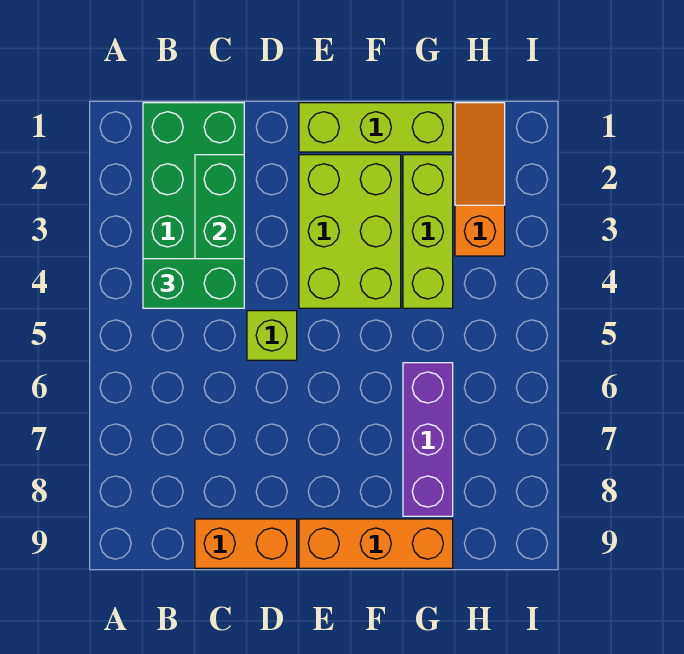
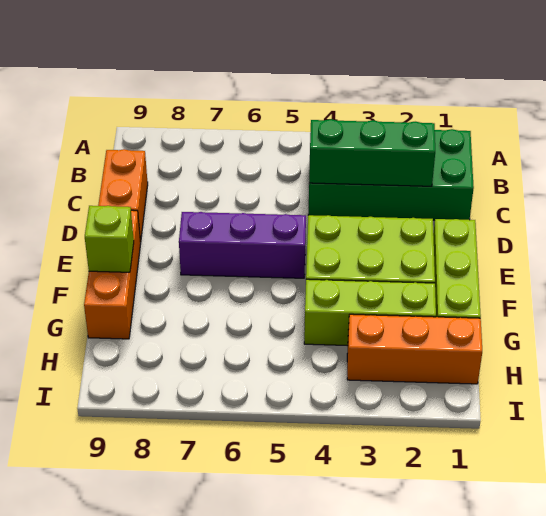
green brick B4:C4 level 3 -> none
lime brick D5 level 1 -> lime brick F9 level 2
purple brick G6:G8 level 1 -> purple brick E5:E7 level 1
orange slope H1:H3 level 1 top 3 -> orange brick H1:H3 level 1

